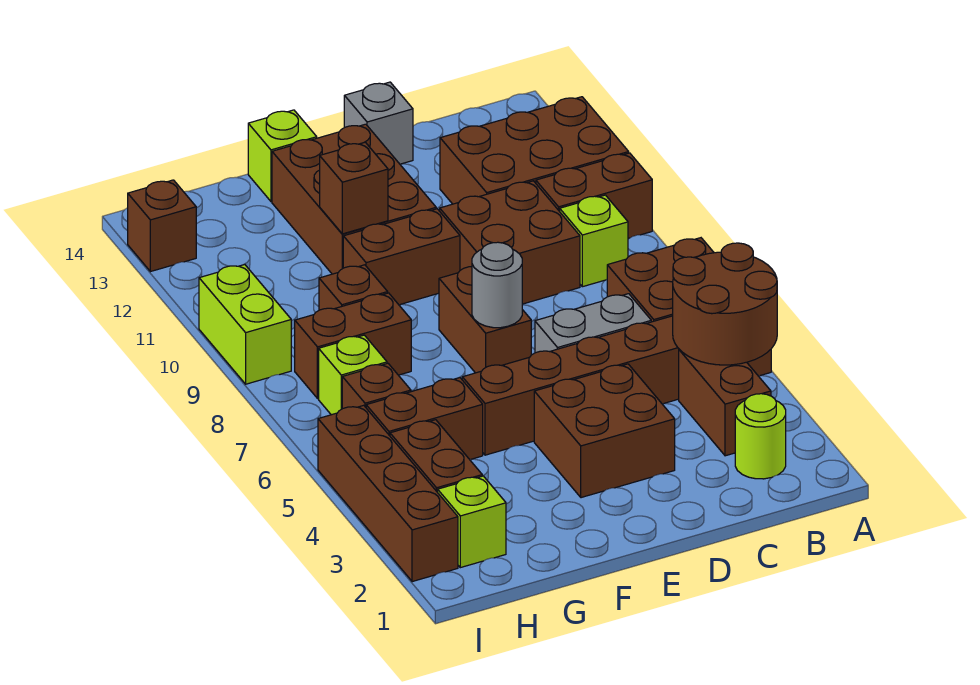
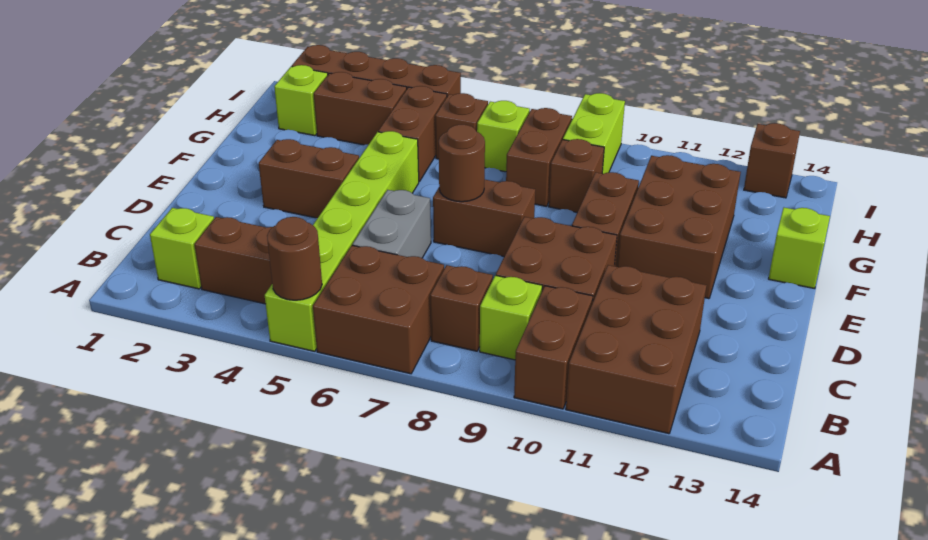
brown round brick A4:B5 level 2 -> brown round brick A5 level 2
brown brick A5:F5 level 1 -> lime brick A5:F5 level 1
lime round brick B2 level 1 -> lime brick B2 level 1
brown brick D3:E4 level 1 -> brown brick E3:E4 level 1
grey brick D14 level 1 -> none
grey round brick E7 level 2 -> brown round brick E7 level 2
brown brick E11:F13 level 1 -> brown brick E11:G12 level 1
brown brick F11 level 2 -> brown brick B8 level 1
lime brick I9:I10 level 1 -> lime brick H9:I9 level 1

